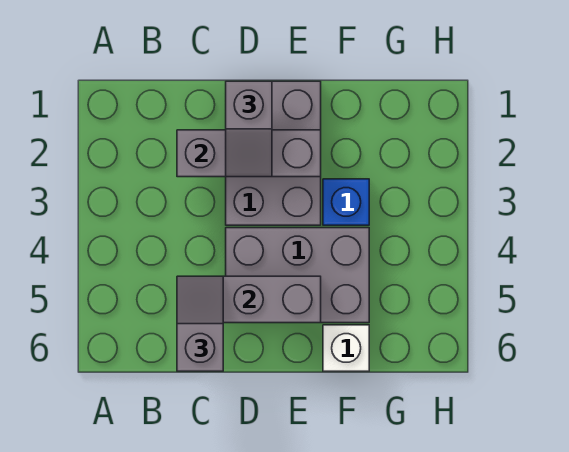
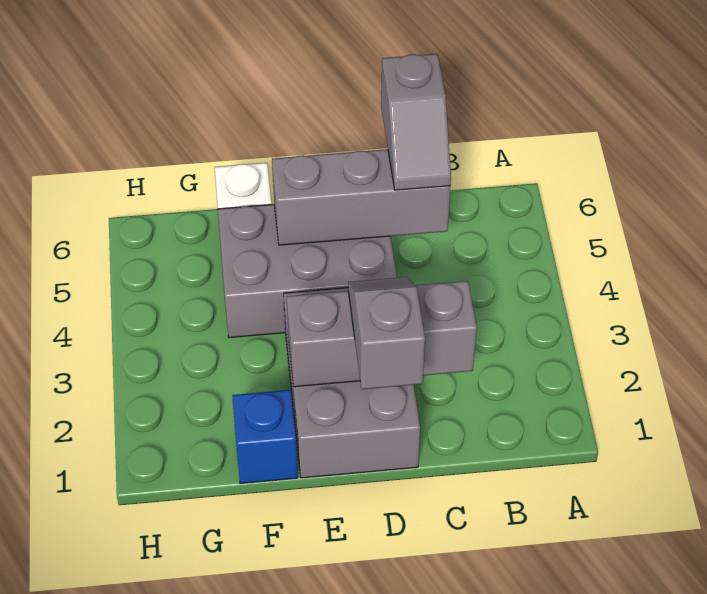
blue brick F3 level 1 -> blue brick F1 level 1

